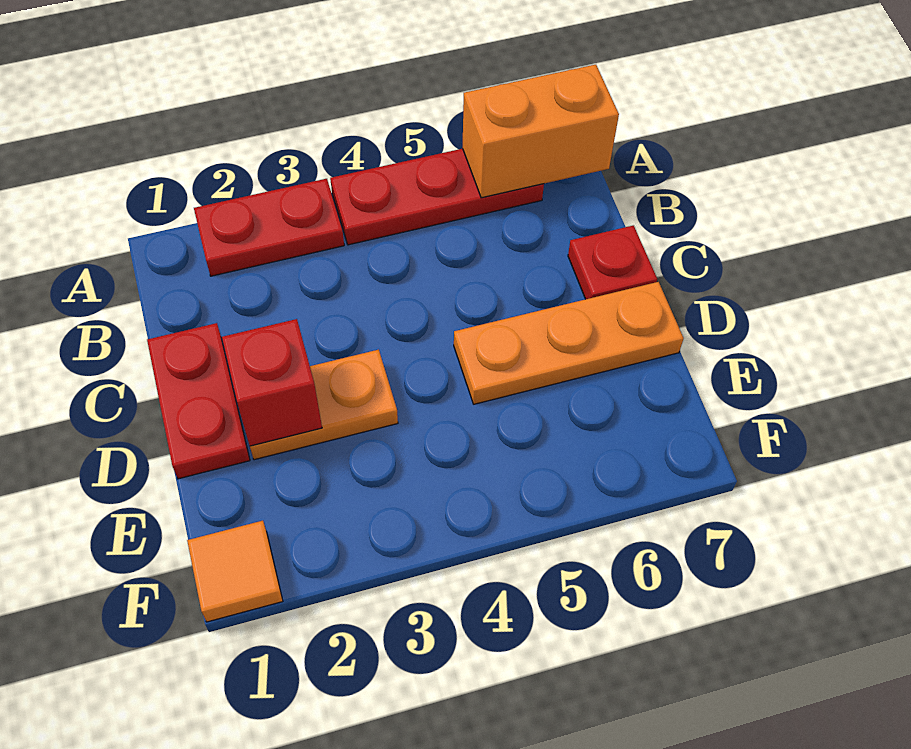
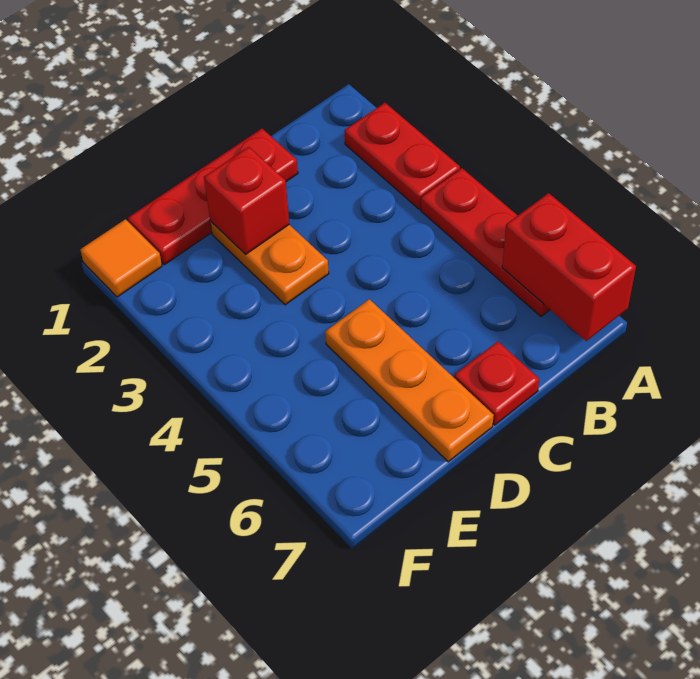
orange brick A6:A7 level 2 -> red brick A6:A7 level 2
red plate C1:D1 level 1 -> red plate C1:E1 level 1

